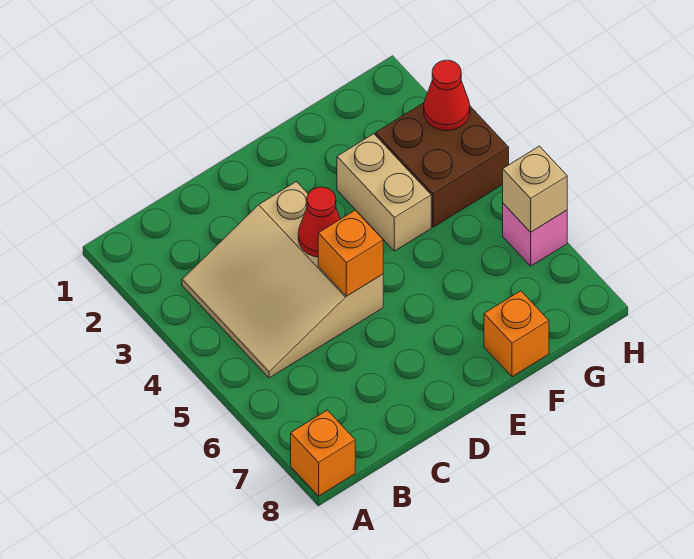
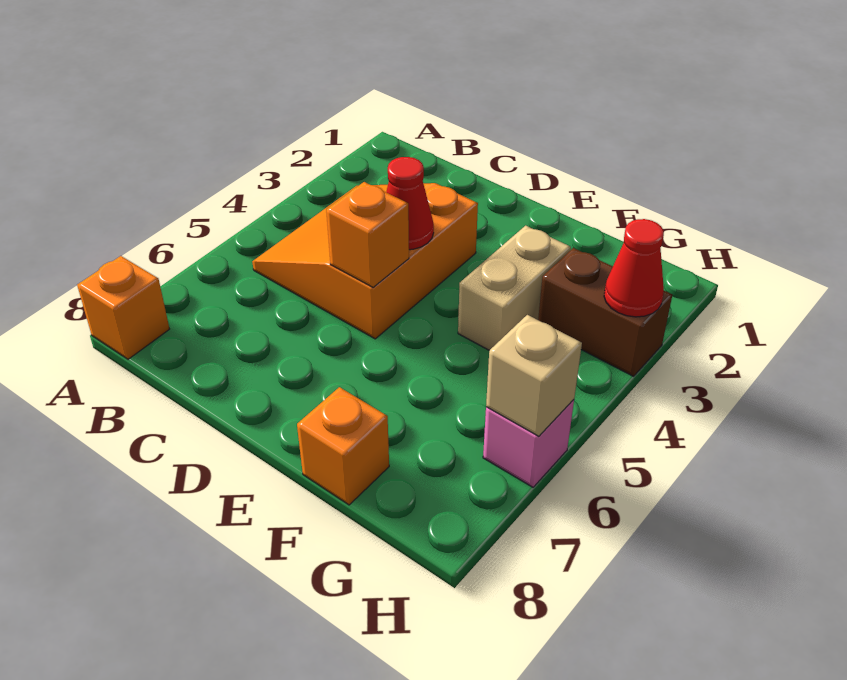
tan slope B3:D5 level 1 top D -> orange slope B3:D5 level 1 top D
brown brick G3:H4 level 1 -> brown brick G3:H3 level 1

